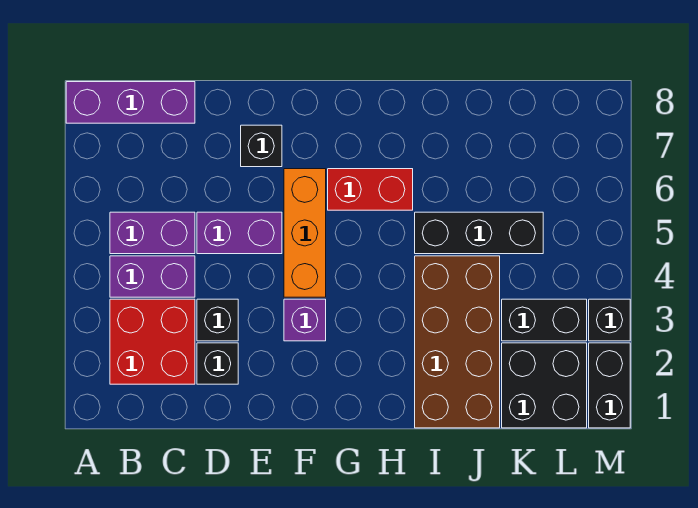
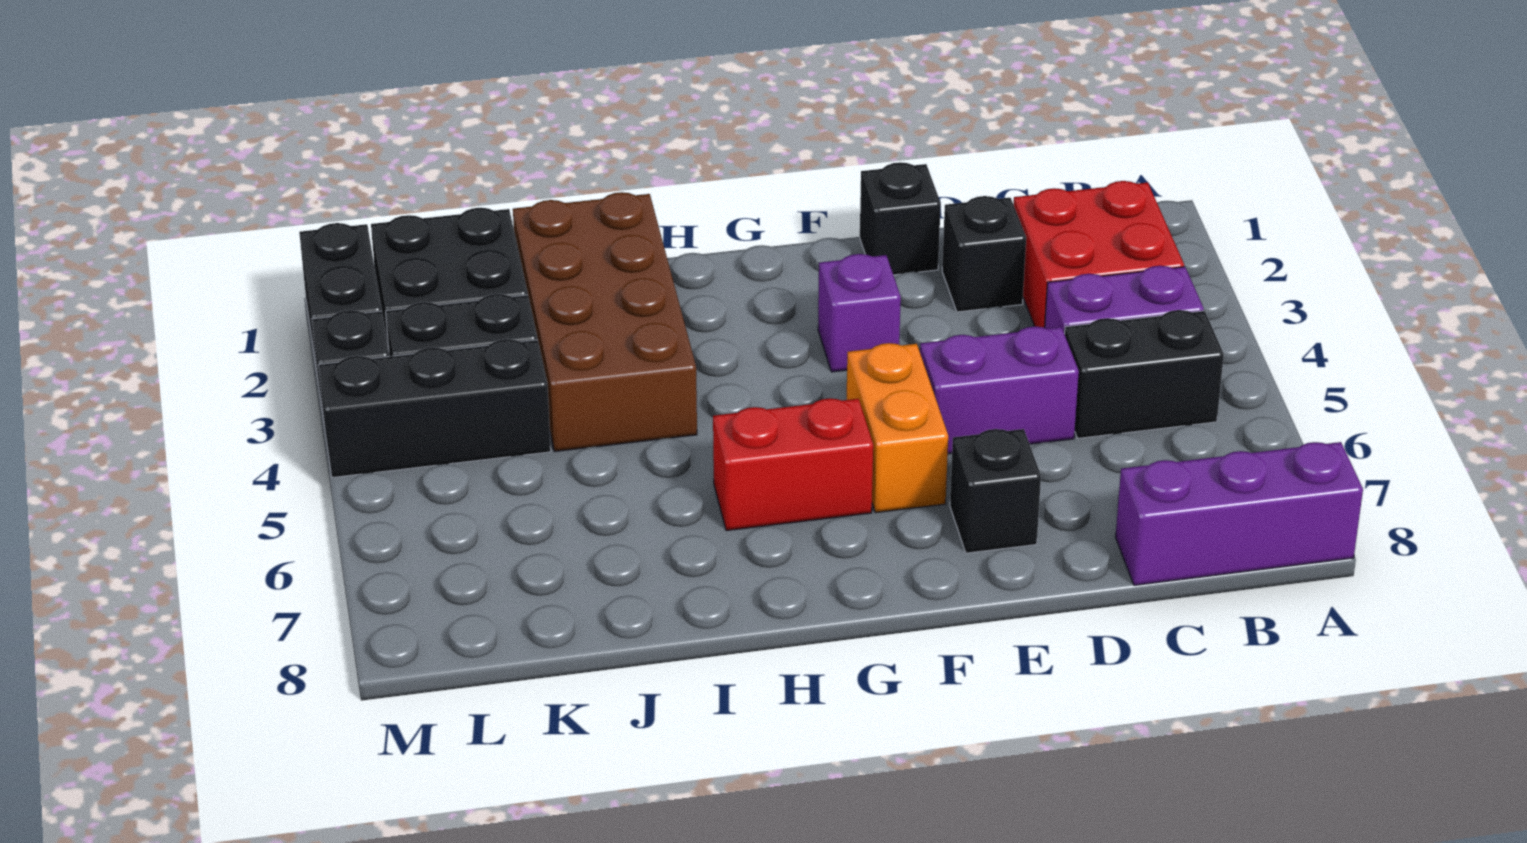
purple brick B5:C5 level 1 -> black brick B5:C5 level 1
black brick D3 level 1 -> black brick E1 level 1
orange brick F4:F6 level 1 -> orange brick F5:F6 level 1
black brick I5:K5 level 1 -> black brick K4:M4 level 1

